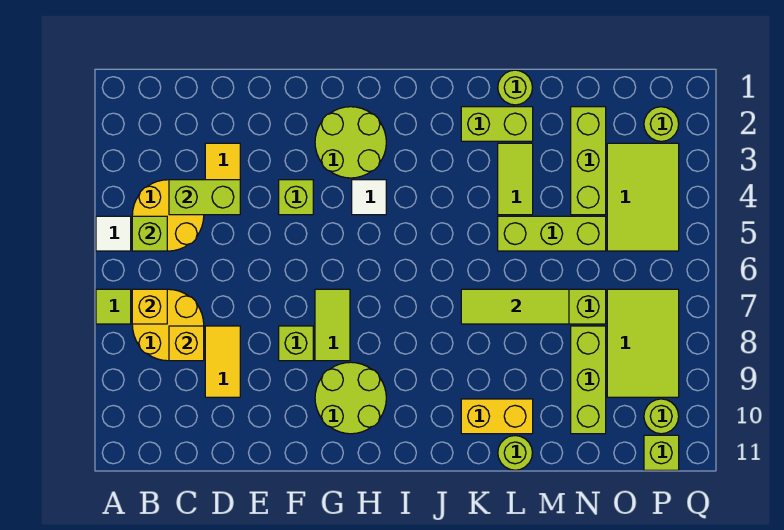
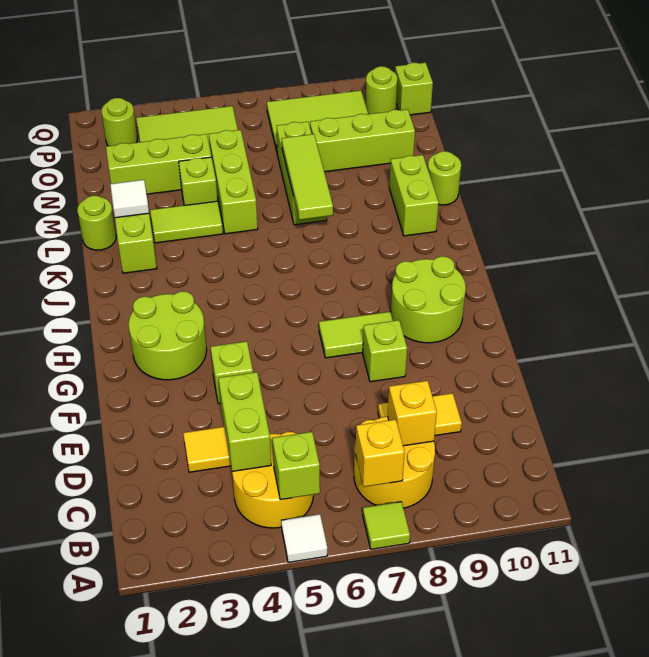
white tile H4 level 1 -> white tile L2 level 2
yellow brick K10:L10 level 1 -> lime brick K10:L10 level 1
none -> lime brick M4 level 1

